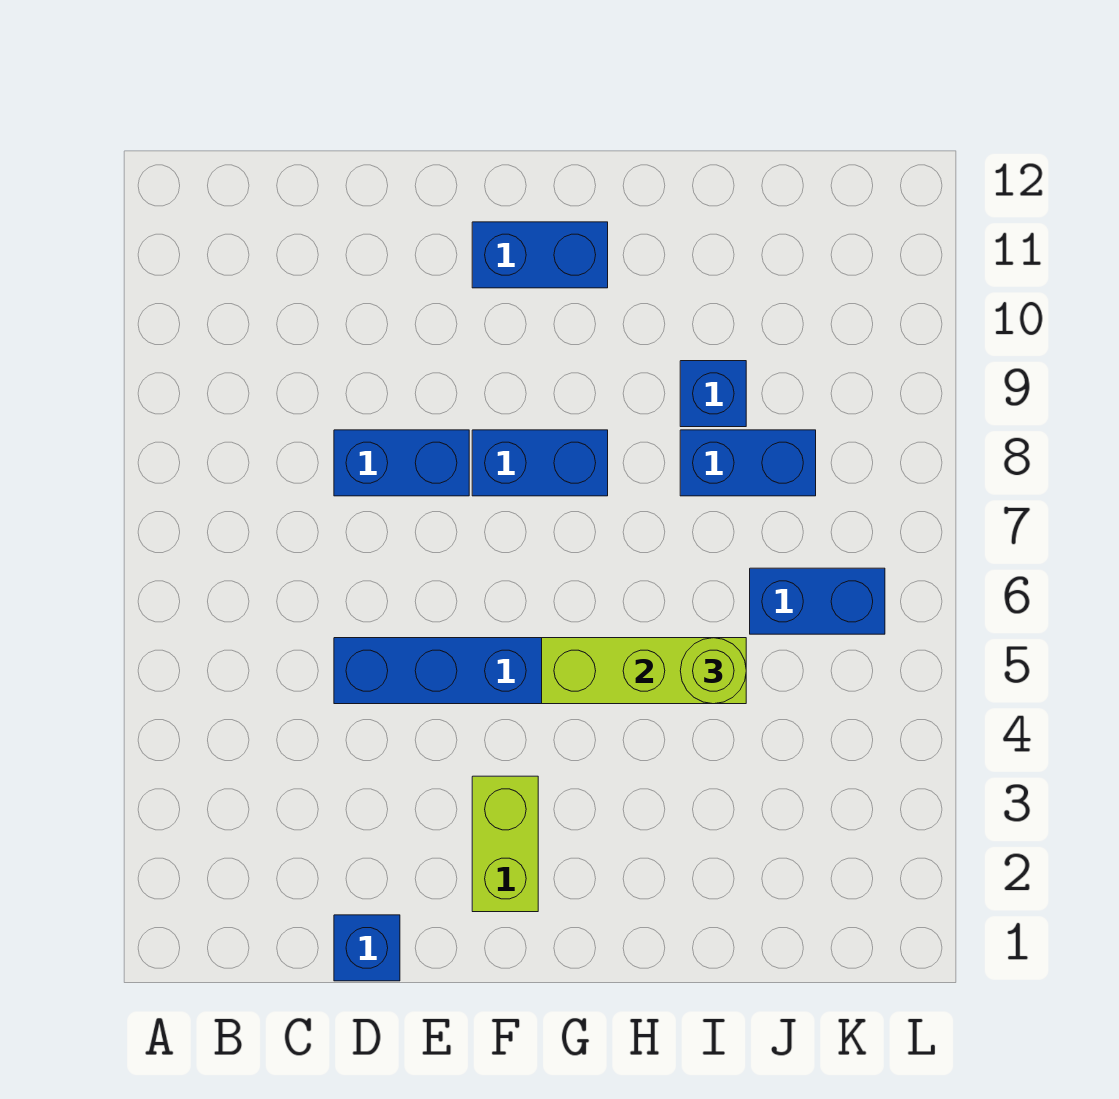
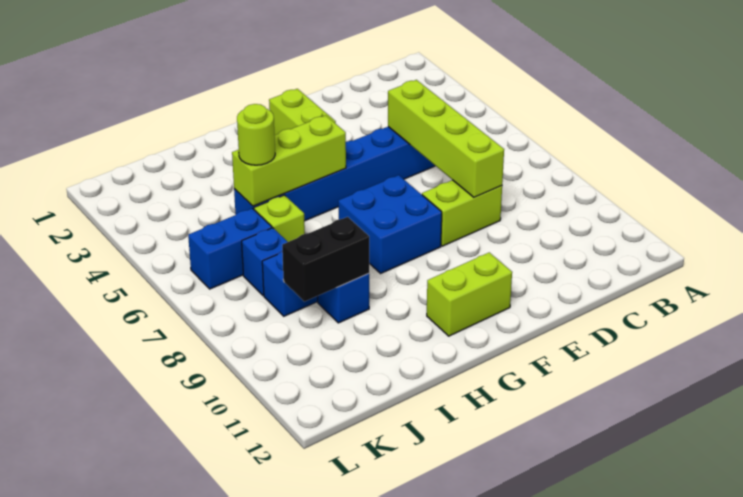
blue brick D1 level 1 -> blue brick J7 level 1
none -> lime brick D5:D8 level 2
blue brick D8:E8 level 1 -> lime brick D8:E8 level 1
blue brick F8:G8 level 1 -> blue brick F7:G8 level 1
blue brick F11:G11 level 1 -> lime brick F11:G11 level 1
none -> lime brick I6 level 1
none -> black brick I9:J9 level 2

